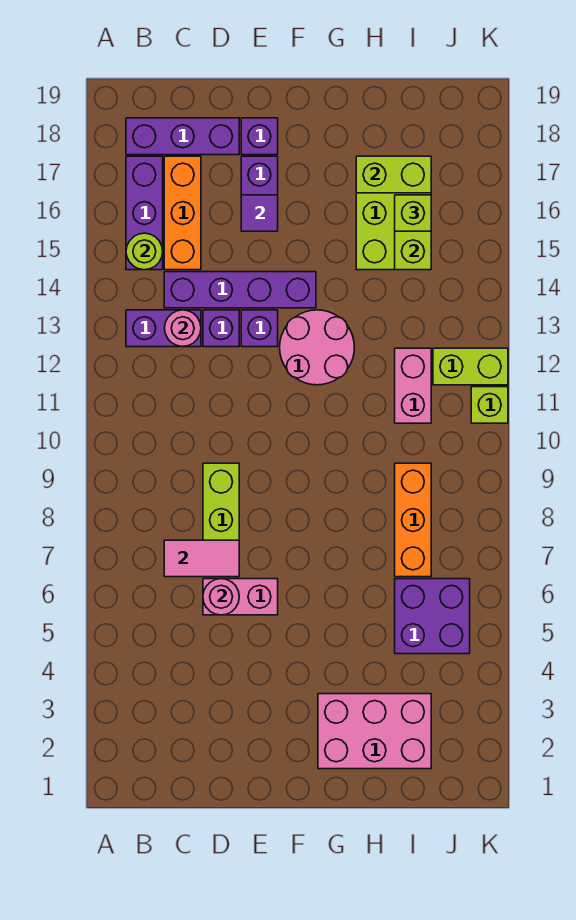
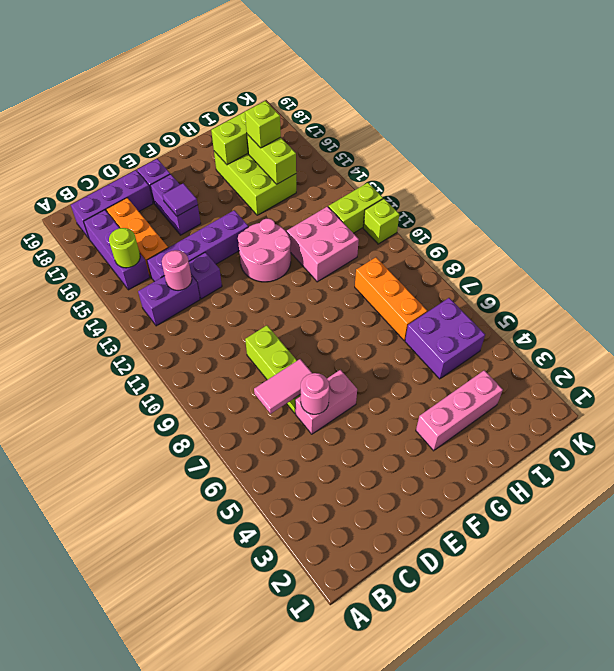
purple brick E13 level 1 -> none
pink brick G2:I3 level 1 -> pink brick G3:I3 level 1
pink brick I11:I12 level 1 -> pink brick H11:I12 level 1

